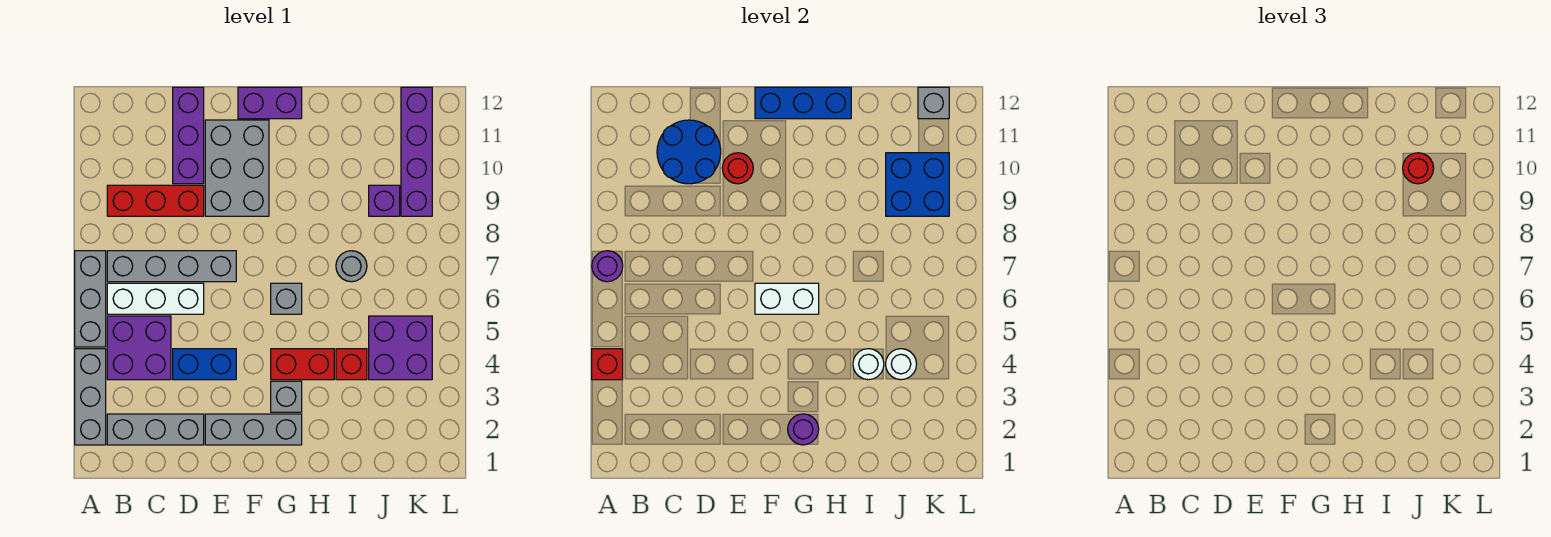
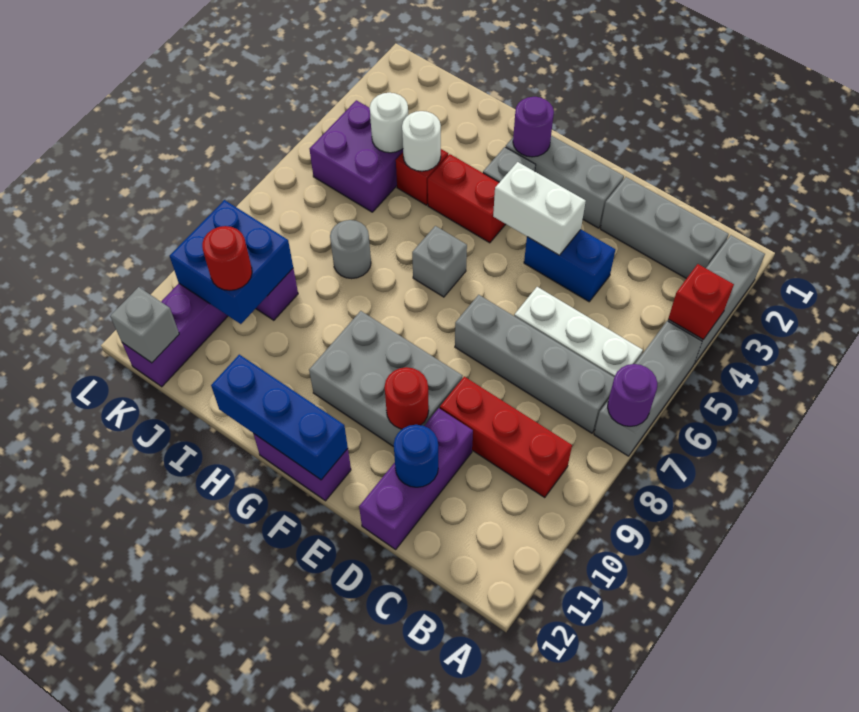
purple brick B4:C5 level 1 -> none
blue round brick C10:D11 level 2 -> blue round brick D11 level 2
grey brick E9:F11 level 1 -> grey brick E9:G10 level 1
white brick F6:G6 level 2 -> white brick E4:F4 level 2

